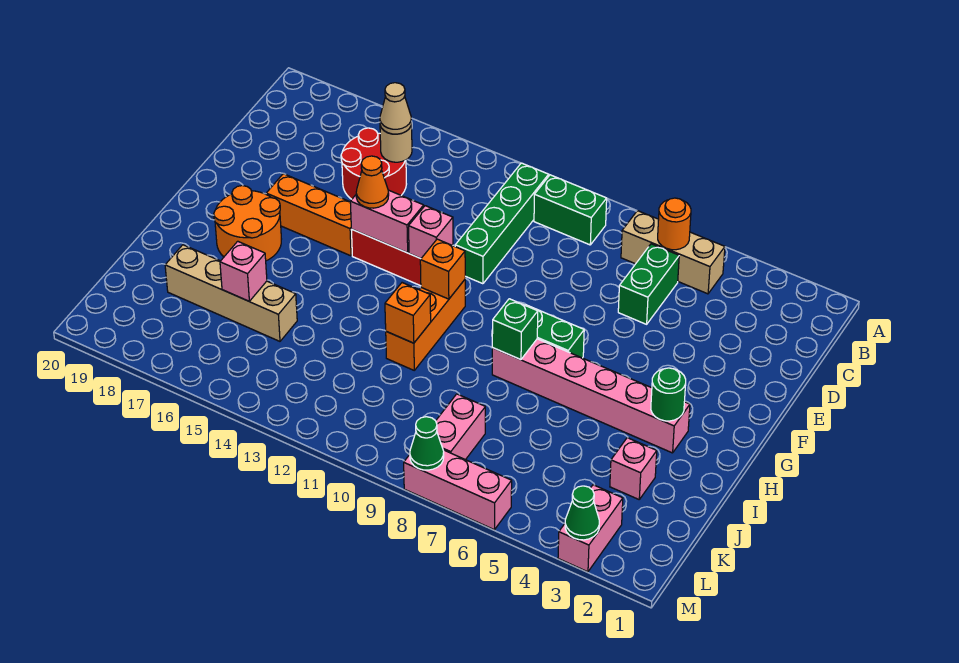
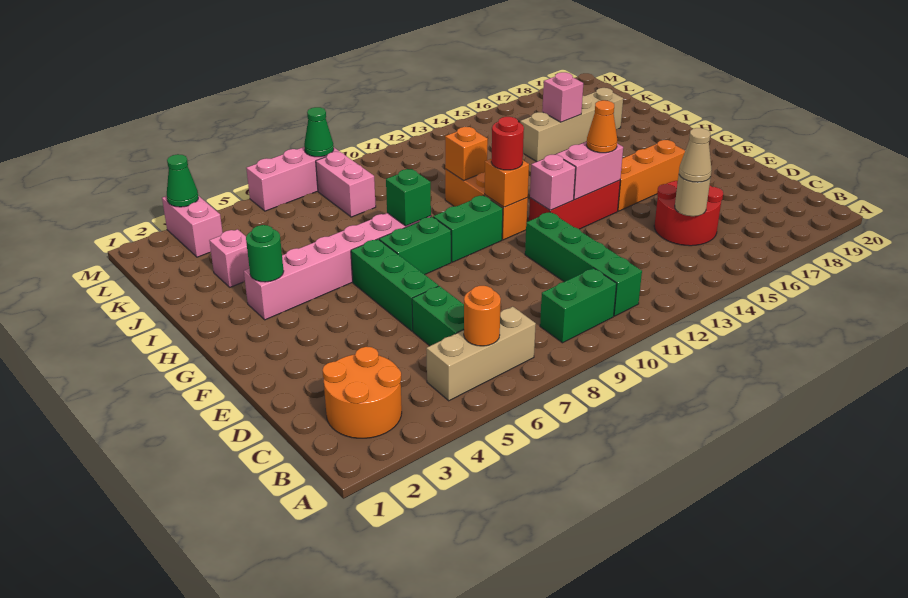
none -> green brick E6:G6 level 1
none -> green brick G9:G10 level 1
none -> red round brick G11 level 3
orange round brick G17:H18 level 1 -> orange round brick B2:C3 level 1

